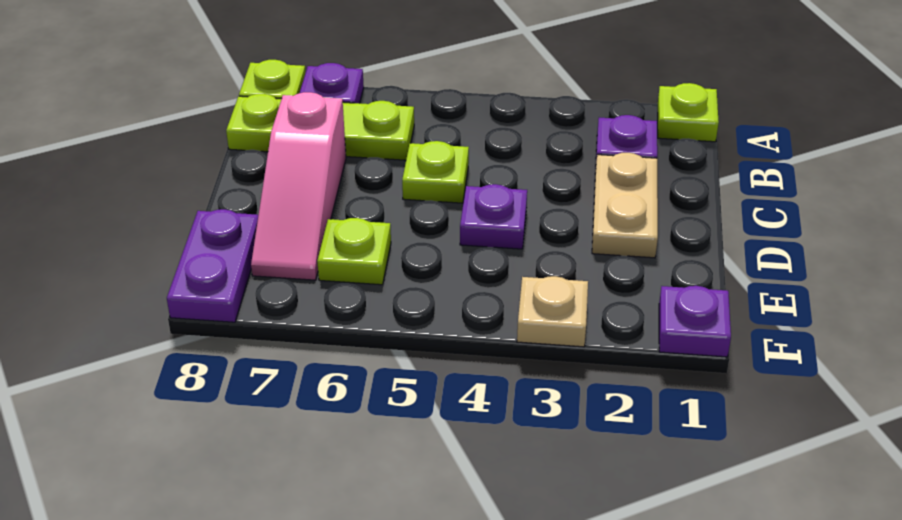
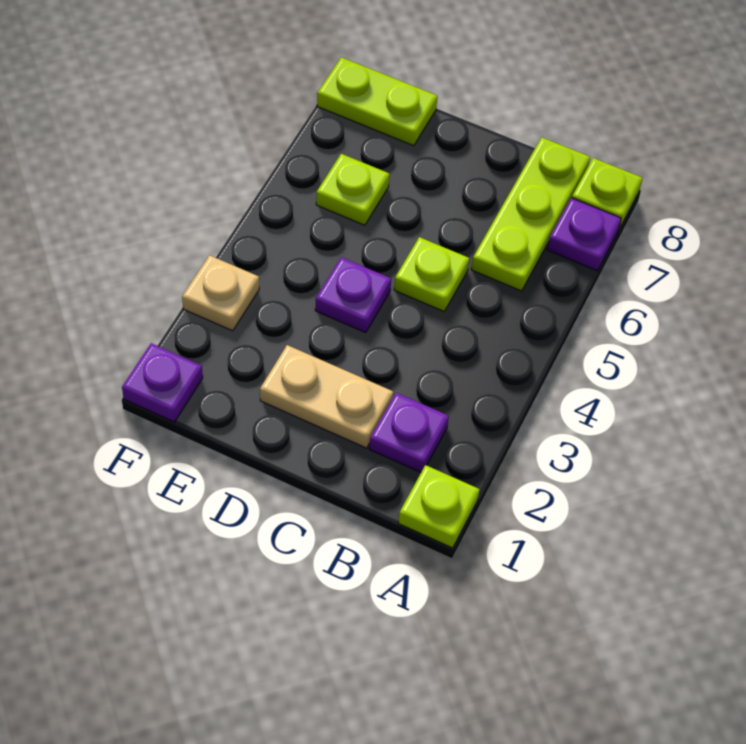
pink slope C7:E7 level 1 top C -> none
purple plate E8:F8 level 1 -> lime plate E8:F8 level 1

